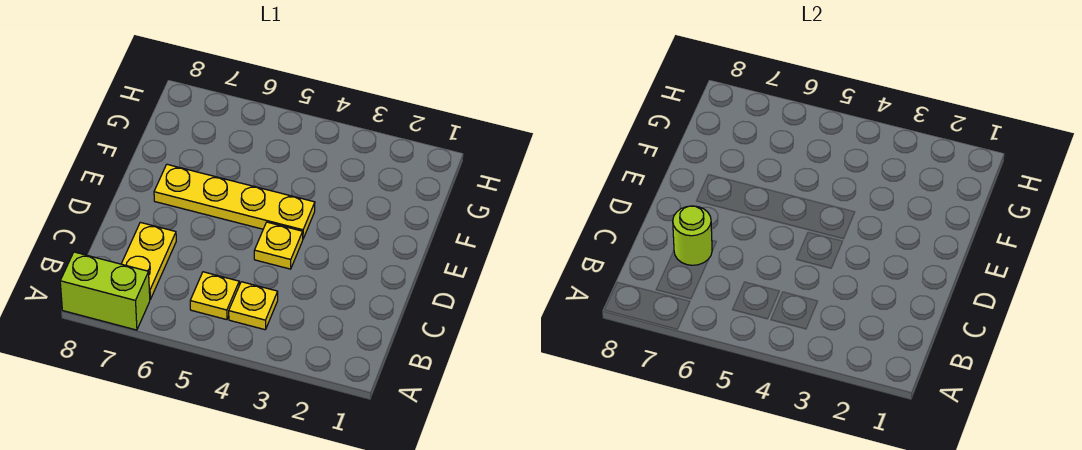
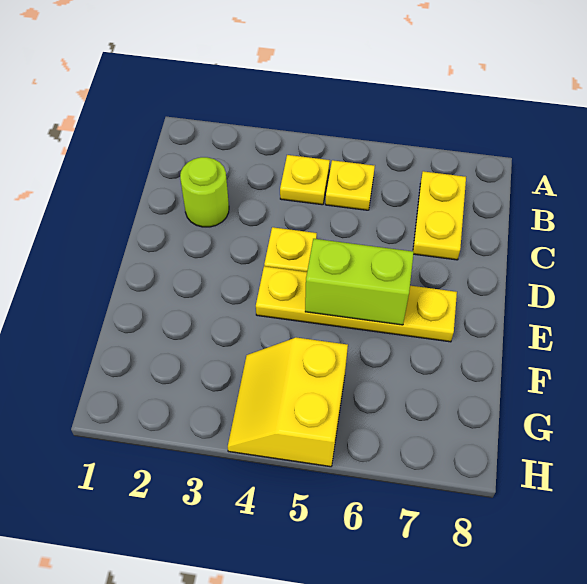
lime brick A7:A8 level 1 -> lime brick E5:E6 level 2
lime round brick C7 level 2 -> lime round brick C2 level 1
none -> yellow slope G4:H5 level 1 top 5

